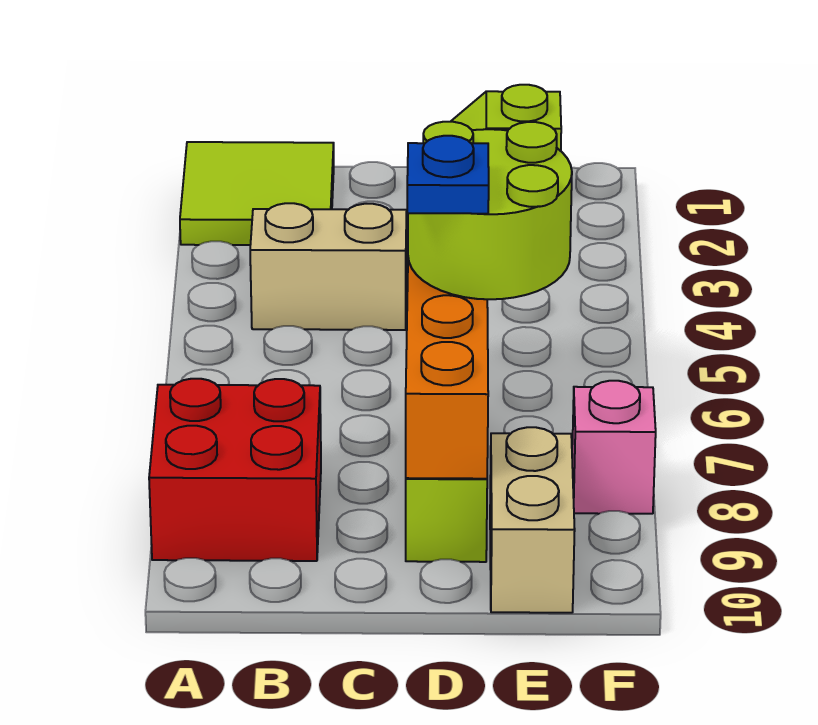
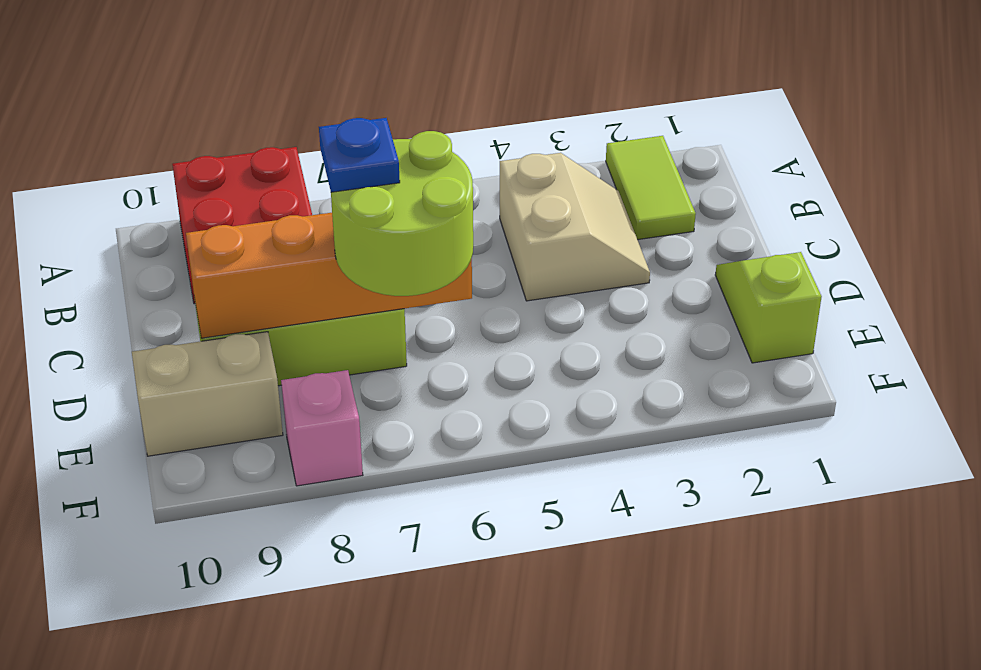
lime tile A1:B2 level 1 -> lime tile A2:B2 level 1

